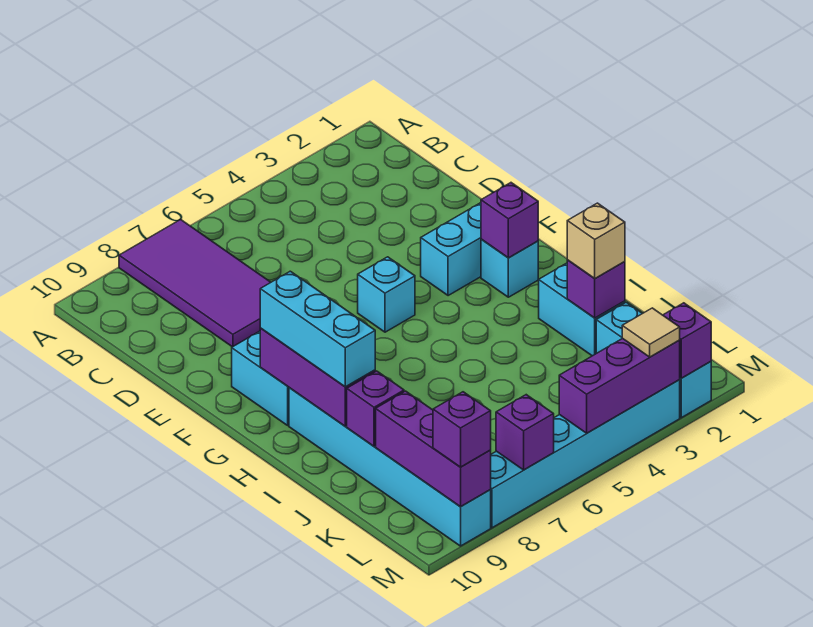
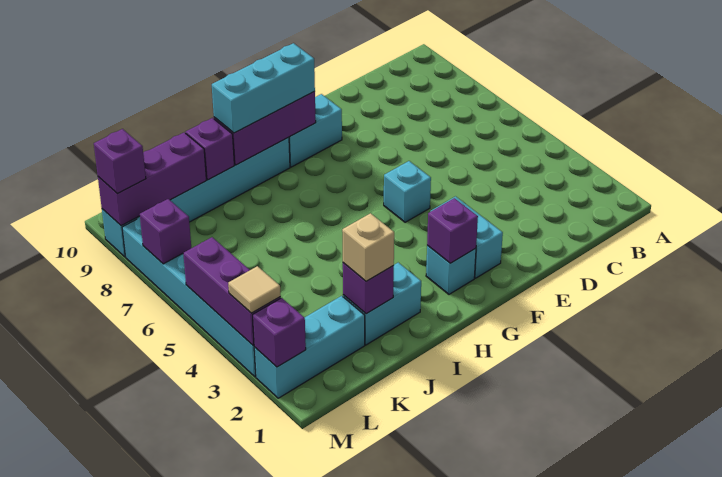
purple tile A7:D8 level 1 -> none

